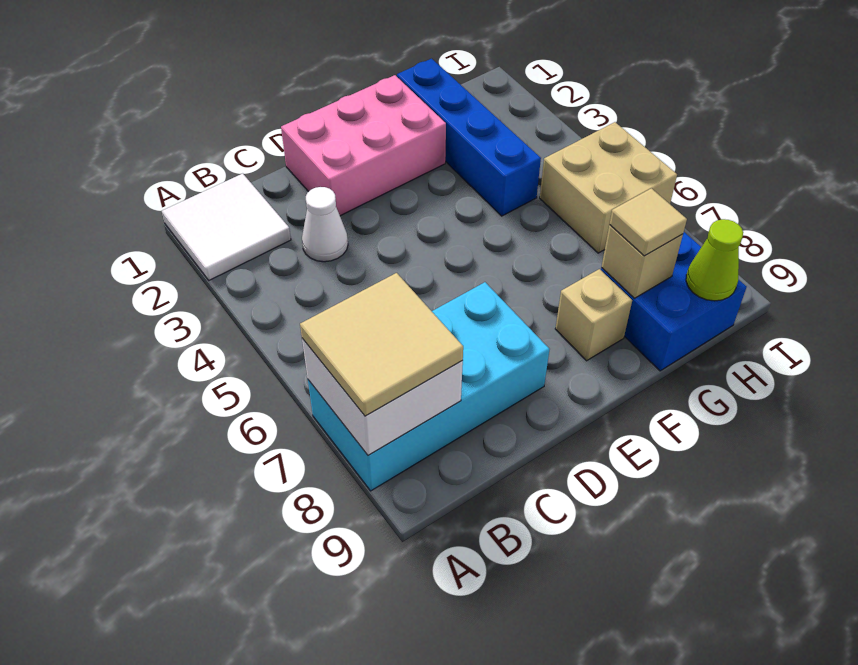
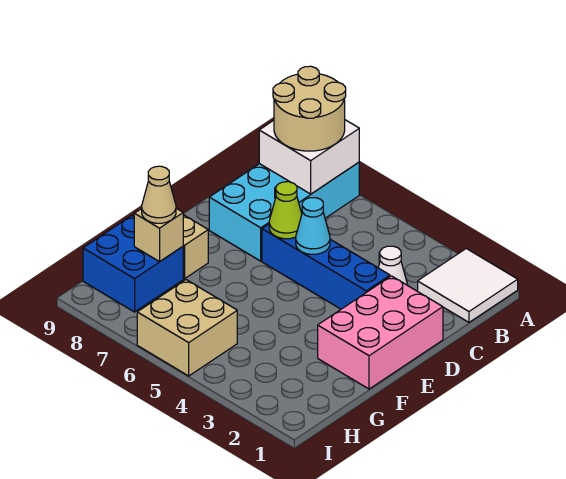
tan tile A7:B8 level 3 -> tan round brick A7:B8 level 3
none -> cyan cone D5 level 2
blue brick G1:G4 level 1 -> blue brick D3:D6 level 1
tan tile G8 level 3 -> tan cone G8 level 3
lime cone H9 level 2 -> lime cone D6 level 2

